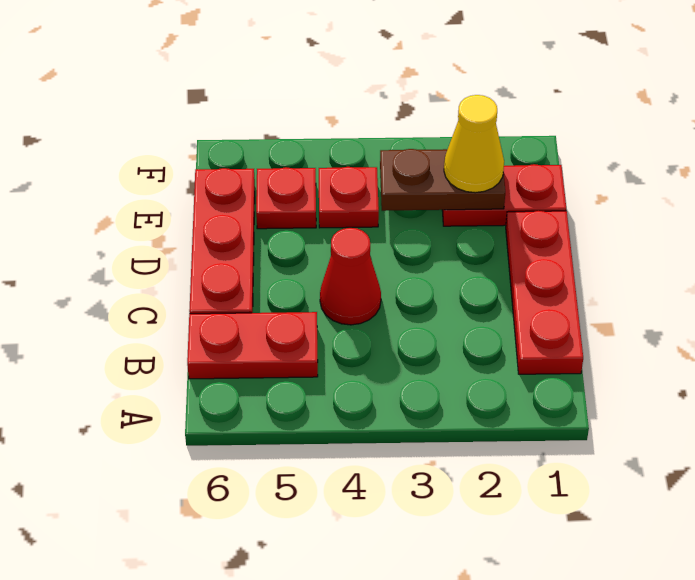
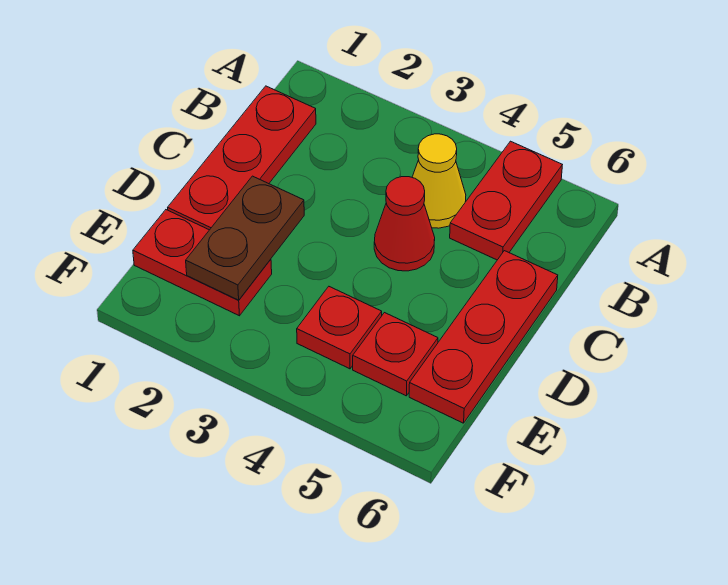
red plate B5:B6 level 1 -> red plate A5:B5 level 1
brown plate E2:E3 level 2 -> brown plate D2:E2 level 2
yellow cone E2 level 3 -> yellow cone B4 level 1

